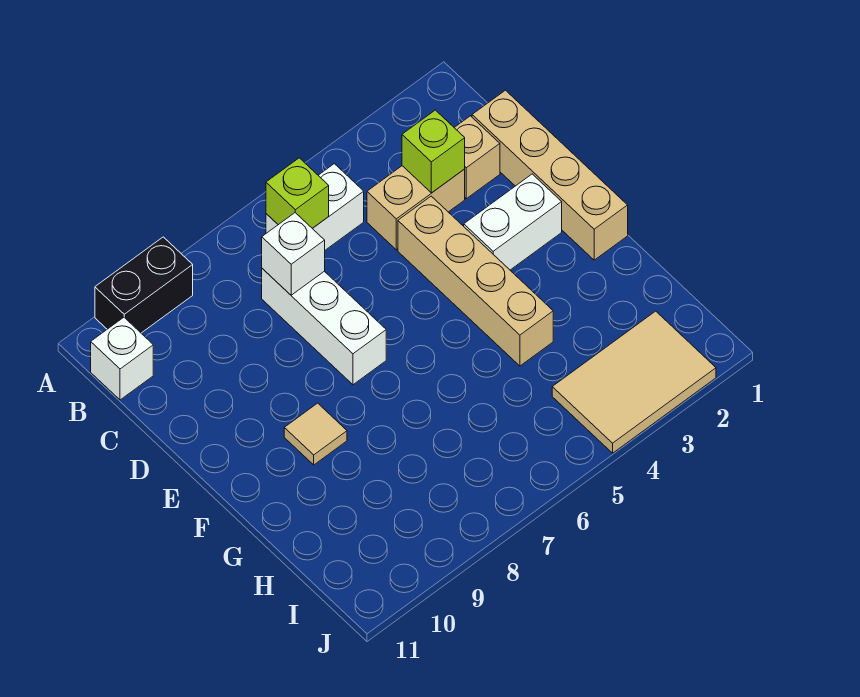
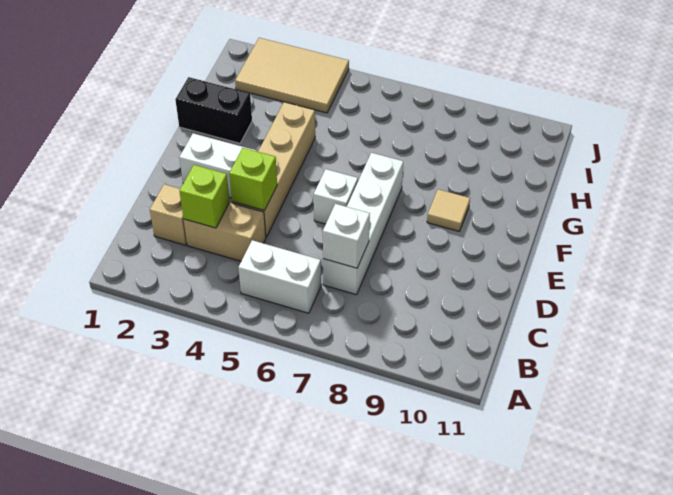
black brick A9:A10 level 1 -> black brick G1:G2 level 1
lime brick B6 level 2 -> lime brick D4 level 2
white brick B11 level 1 -> white brick E6 level 1
tan brick C1:F1 level 1 -> none
white brick C7:E7 level 1 -> white brick C7:F7 level 1

